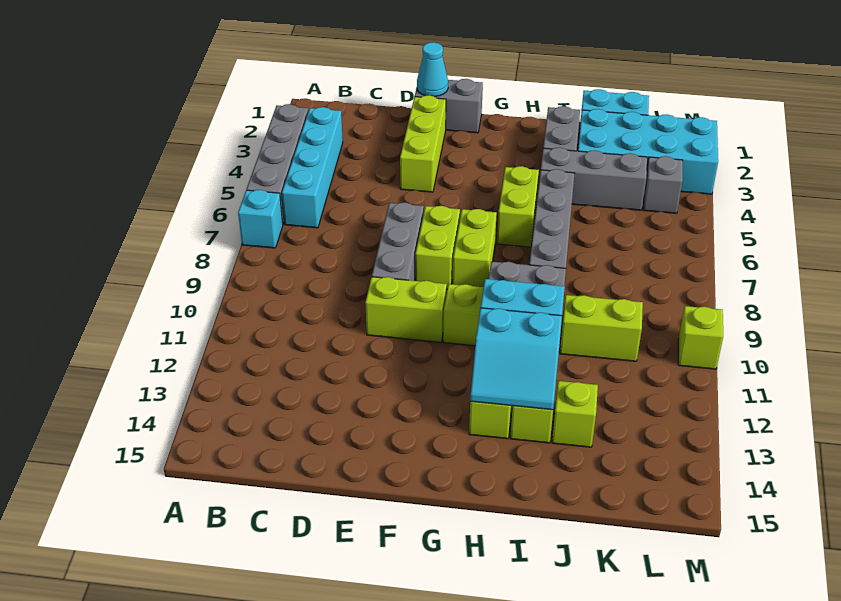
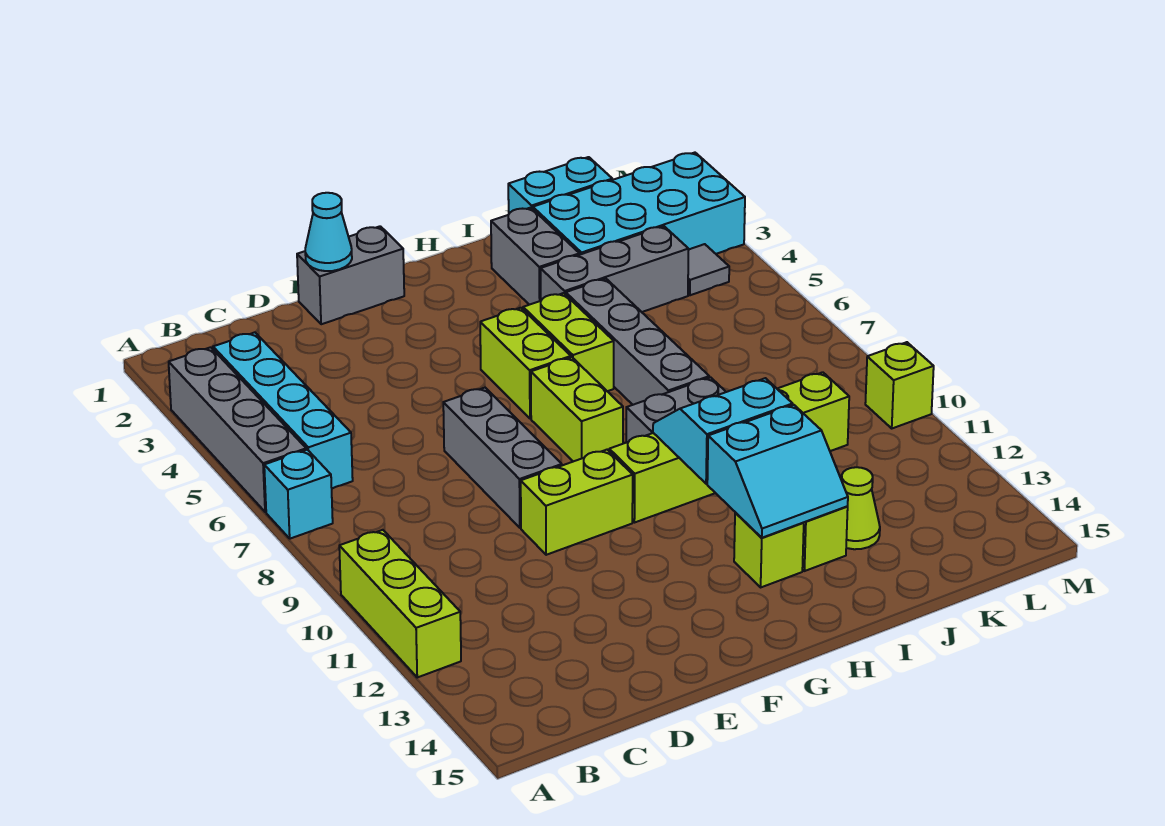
lime brick E2:E4 level 1 -> lime brick A10:A12 level 1
lime brick F7:F8 level 1 -> lime brick G5:G6 level 1
lime brick J13 level 1 -> lime cone J13 level 1
grey brick L4 level 1 -> grey tile L4 level 1

